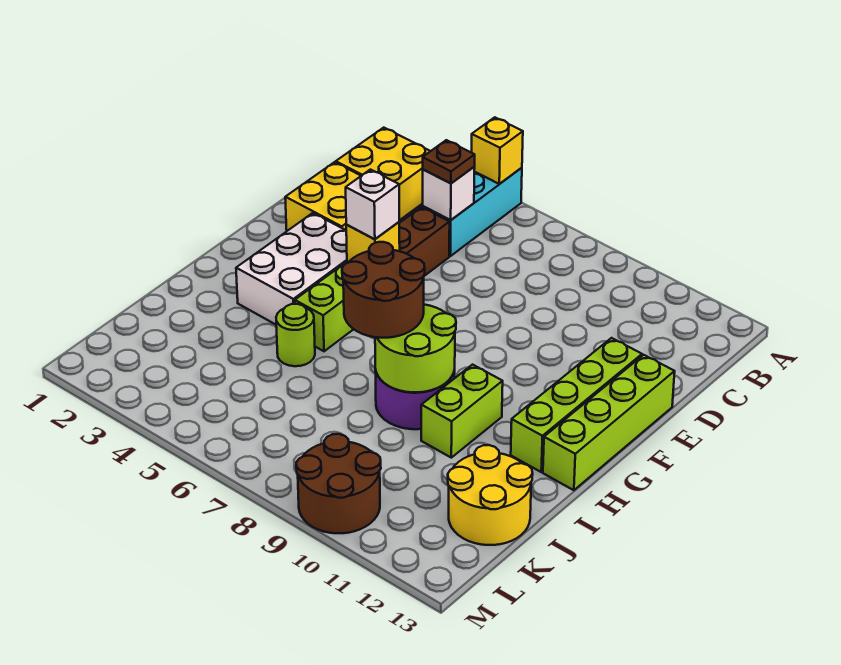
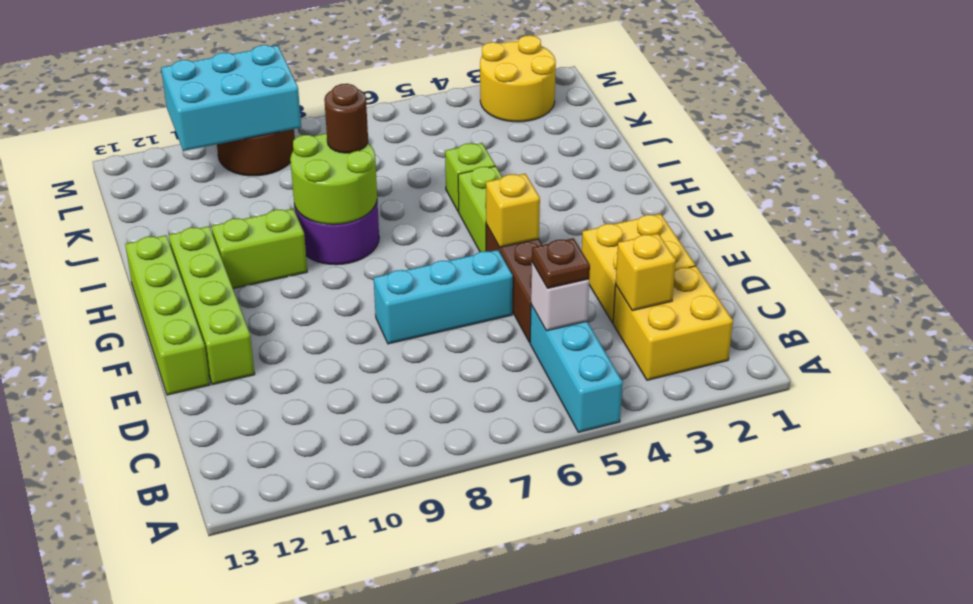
yellow brick A5 level 2 -> yellow brick C3 level 2
none -> cyan brick E6:E8 level 1
white brick F3:H4 level 1 -> none
white brick F5 level 3 -> none
brown round brick H7:I8 level 3 -> brown round brick I8 level 3
lime brick H10:I10 level 1 -> lime brick H10:H11 level 1
lime round brick I5 level 1 -> lime brick I5 level 1
yellow round brick J12:K13 level 1 -> yellow round brick L2:M3 level 1
none -> cyan brick L9:M11 level 2

